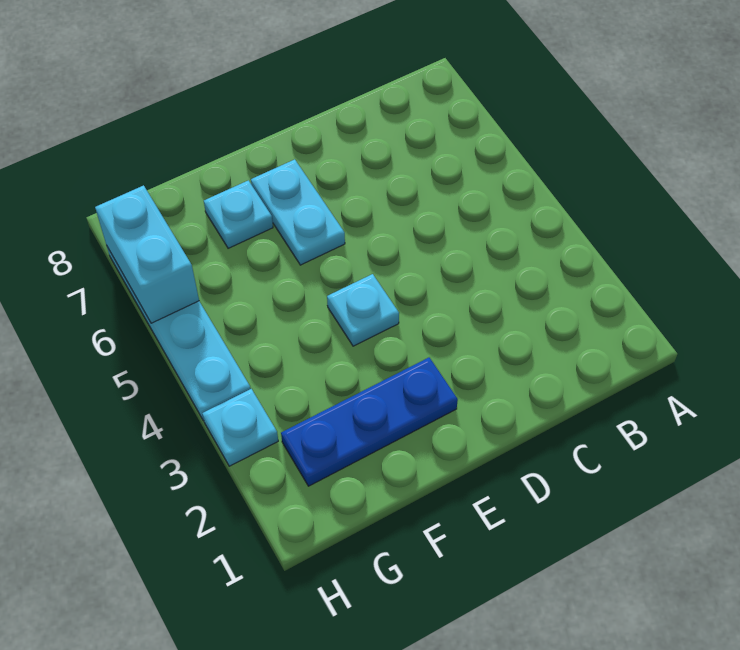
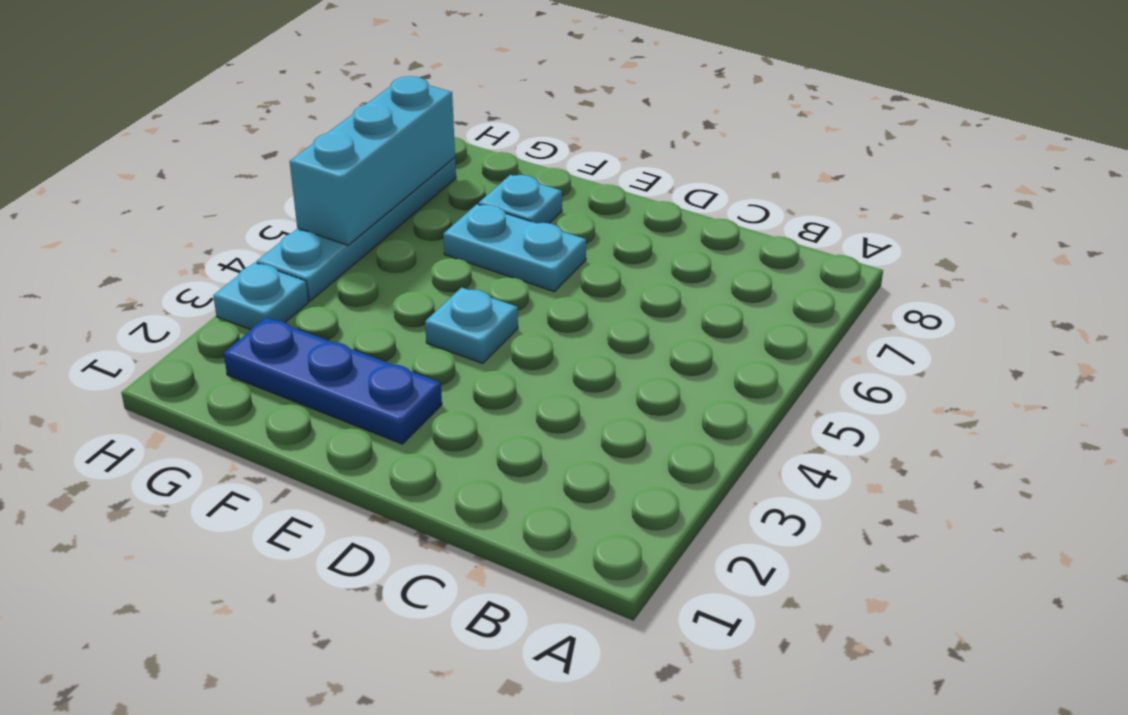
cyan plate E6:E7 level 1 -> cyan plate E6:F6 level 1
cyan brick H6:H7 level 2 -> cyan brick H5:H7 level 2

